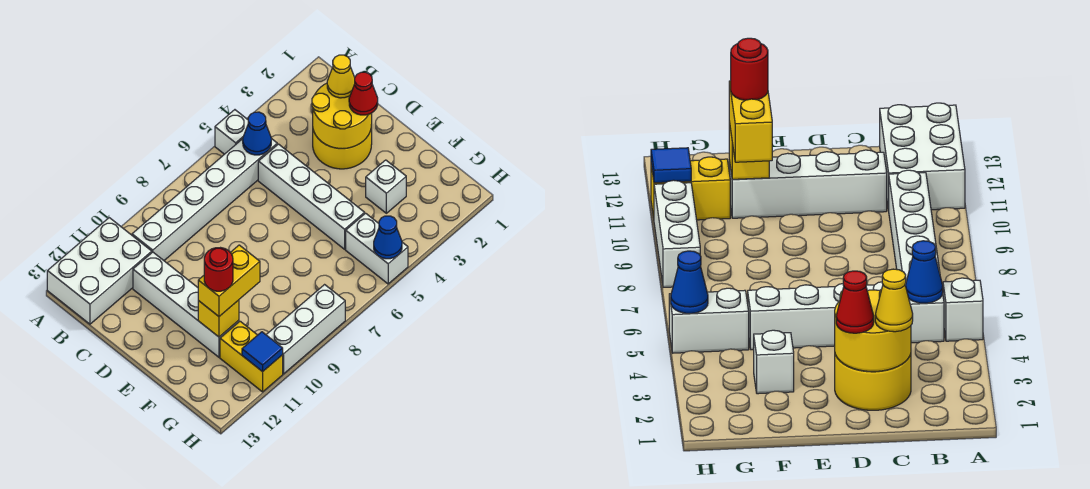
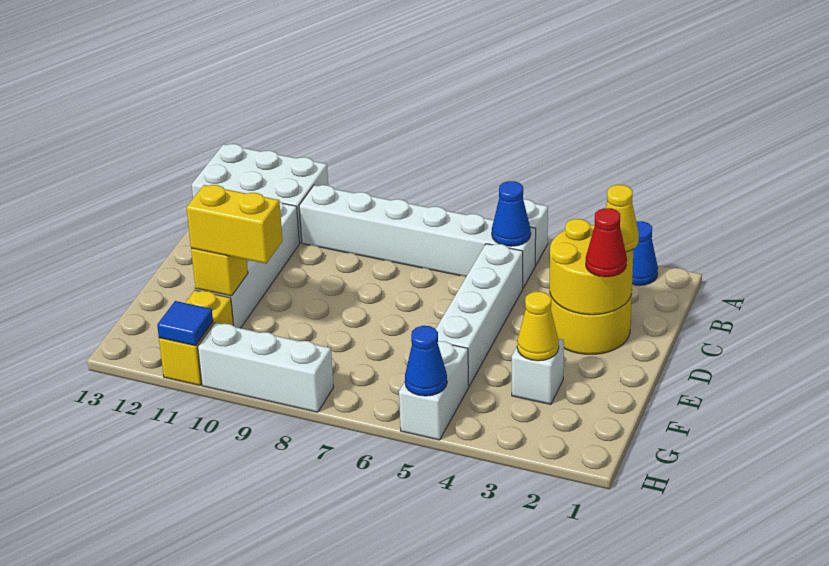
none -> blue cone A2 level 1
none -> yellow cone F3 level 2
red round brick F11 level 4 -> none

